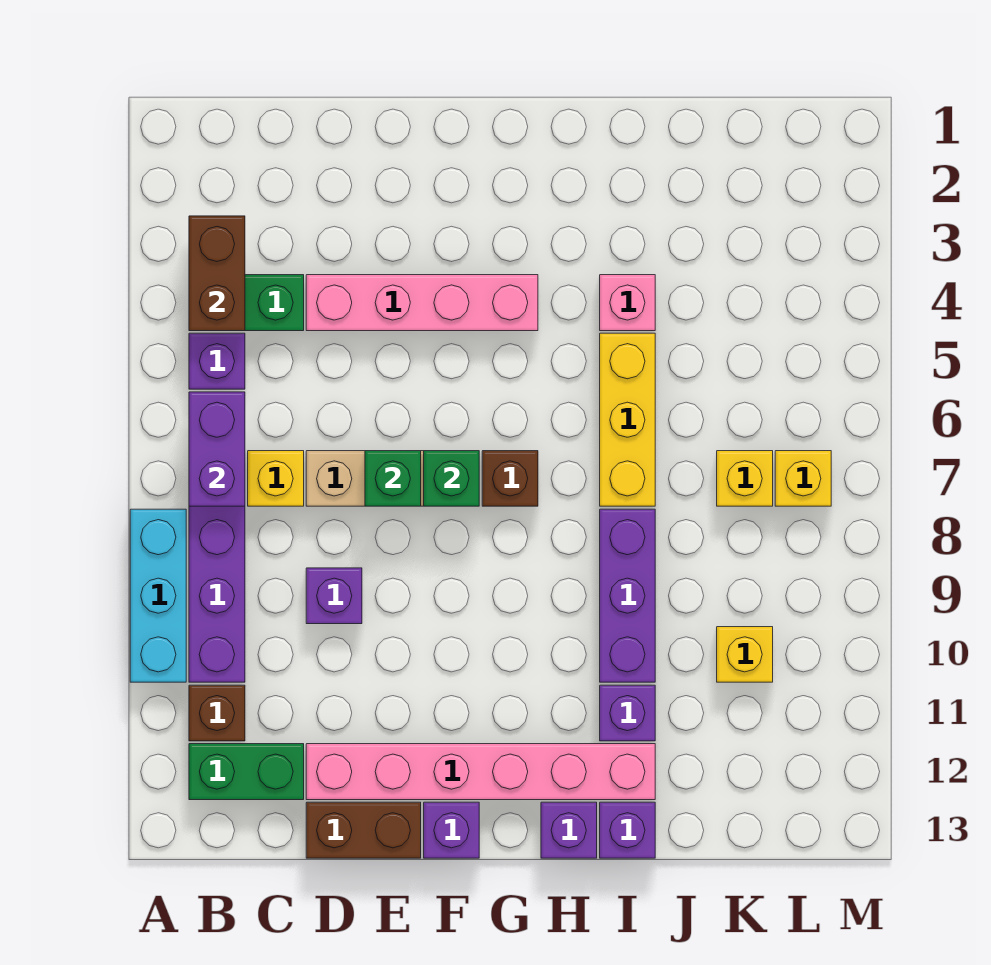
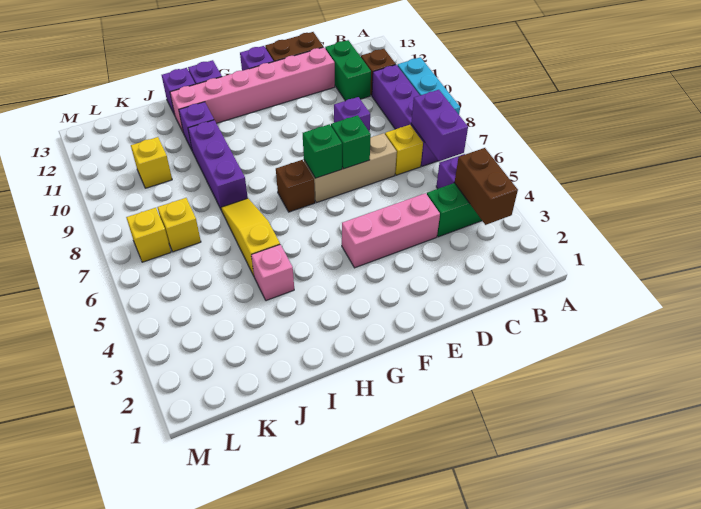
green brick B12:C12 level 1 -> green brick C11:C12 level 1
pink brick D4:G4 level 1 -> pink brick D4:F4 level 1
yellow brick I5:I7 level 1 -> yellow slope I5:I7 level 1 top 5

